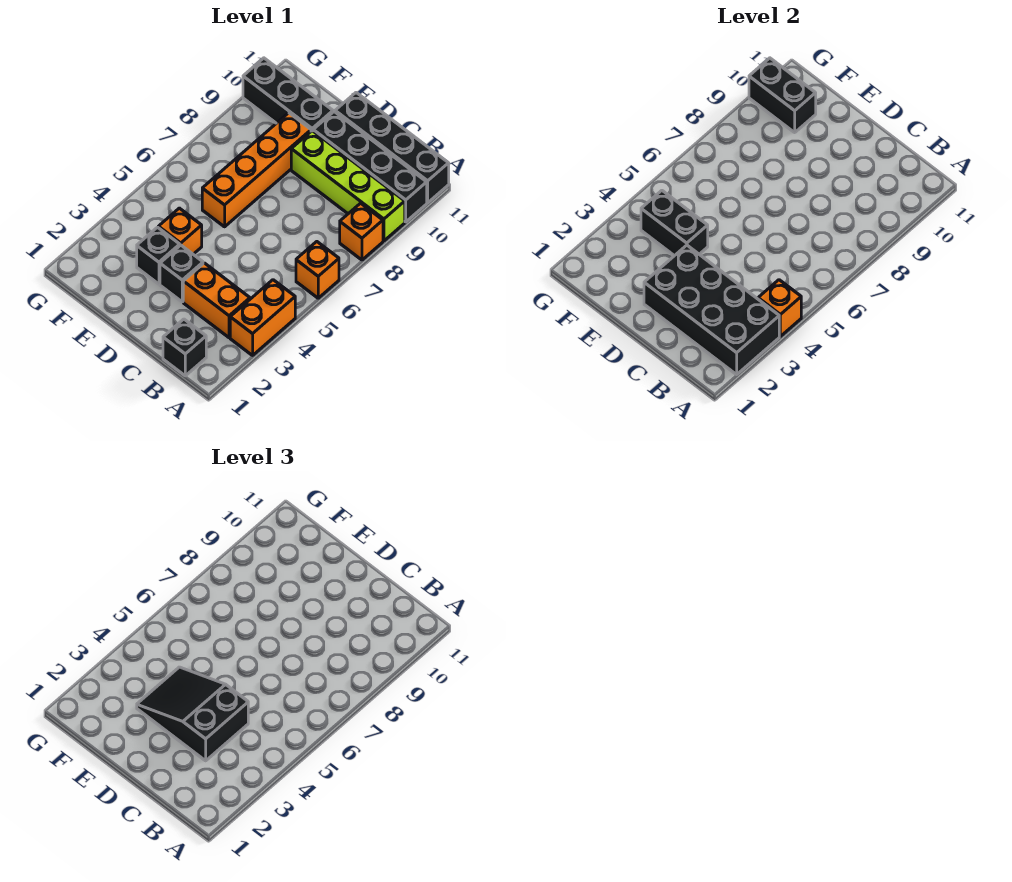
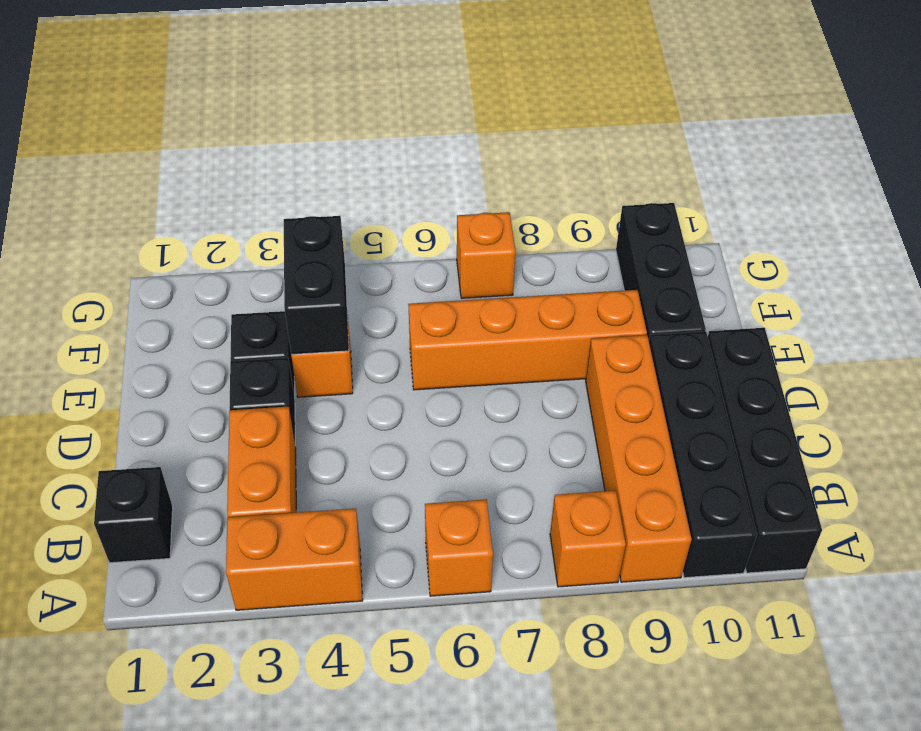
black brick A2:D3 level 2 -> none
orange brick A4 level 2 -> orange brick G7 level 1
lime brick A9:D9 level 1 -> orange brick A9:D9 level 1
black slope C3:E4 level 3 top C -> none
black brick F10:G10 level 2 -> none

